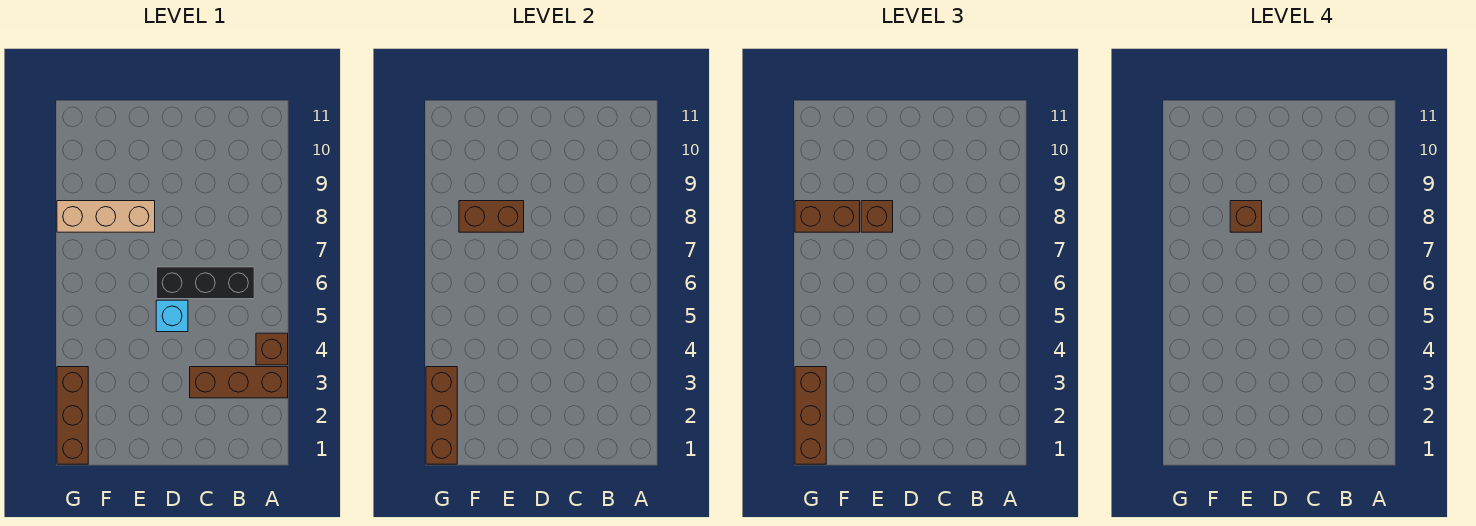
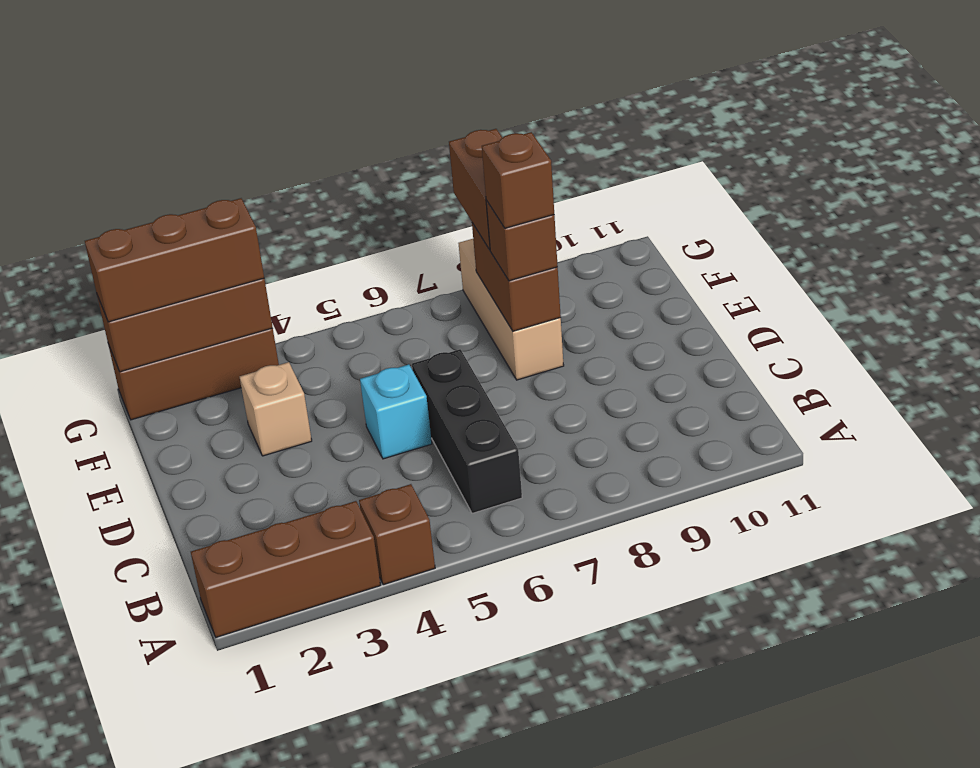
brown brick A3:C3 level 1 -> brown brick A1:A3 level 1
none -> tan brick E3 level 1

